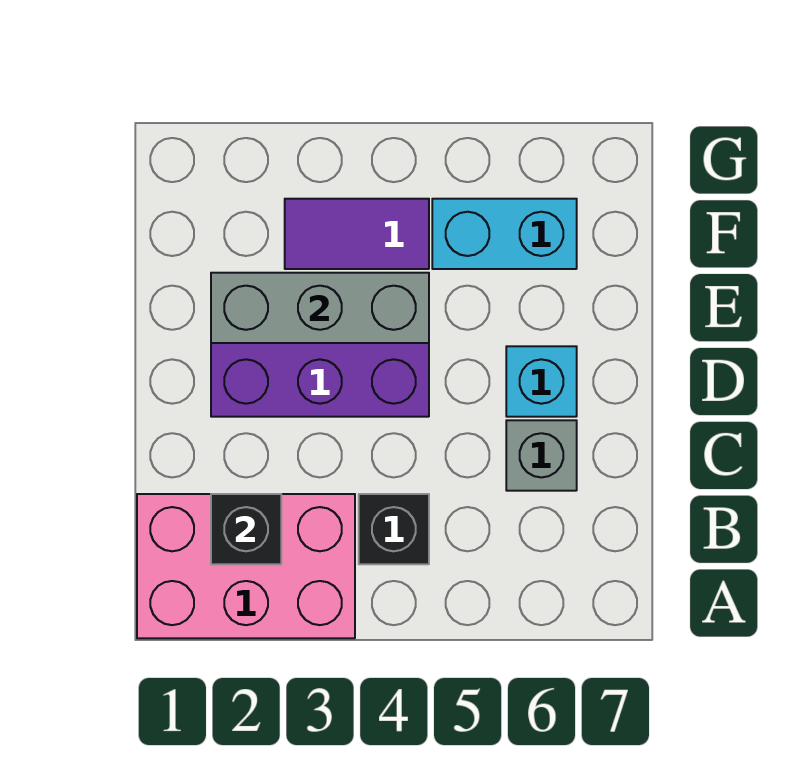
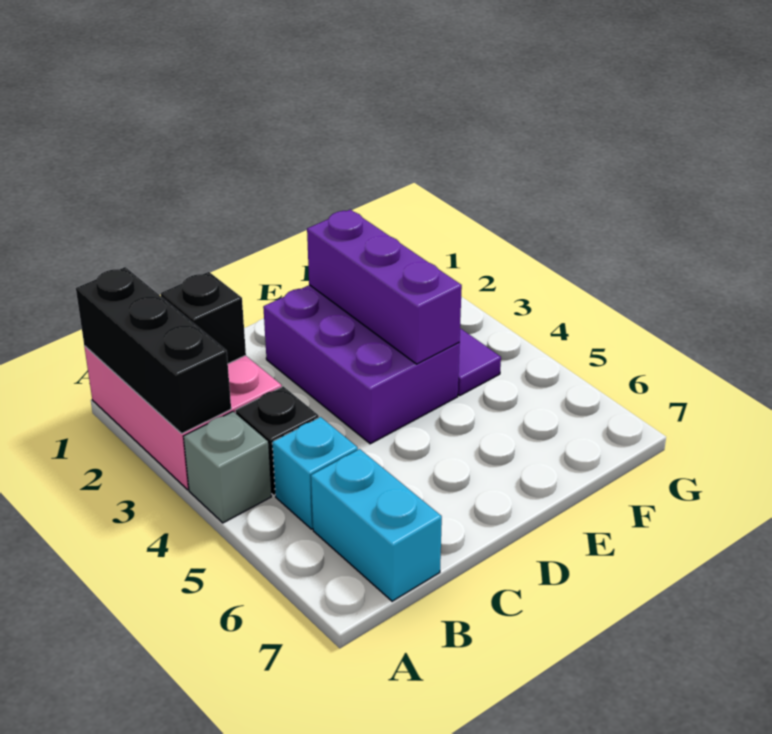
none -> black brick A1:A3 level 2
grey brick C6 level 1 -> grey brick A4 level 1
cyan brick D6 level 1 -> cyan brick B5 level 1
grey brick E2:E4 level 2 -> purple brick E2:E4 level 2
cyan brick F5:F6 level 1 -> cyan brick B6:B7 level 1

